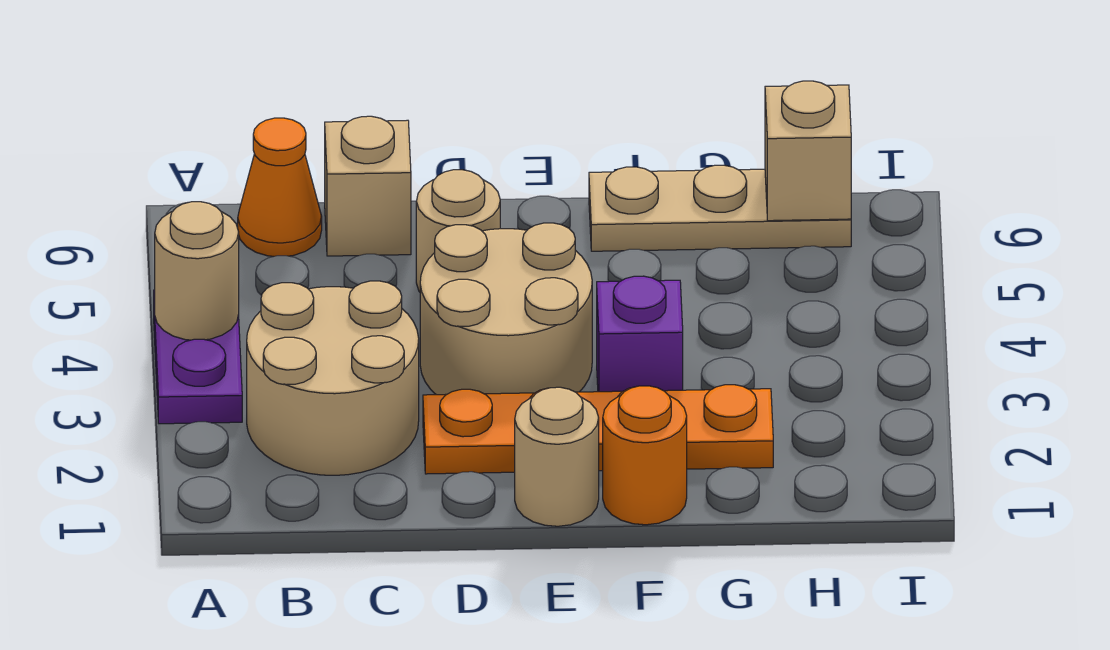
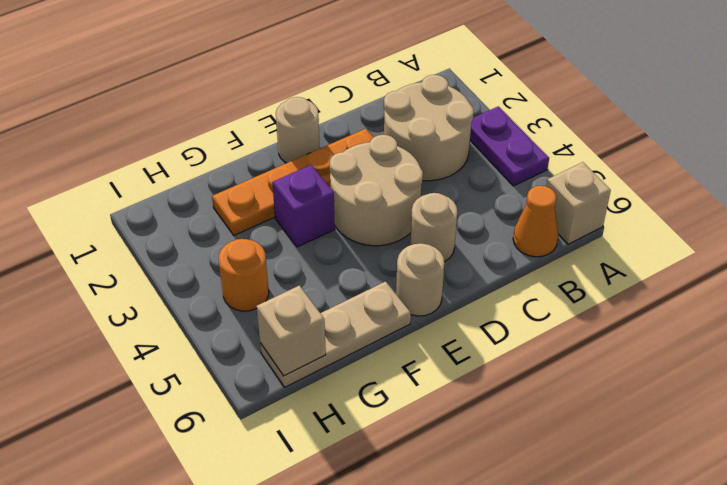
tan round brick A4 level 2 -> tan round brick E6 level 1
tan brick C6 level 1 -> tan brick A6 level 1
orange round brick F1 level 1 -> orange round brick H4 level 1

